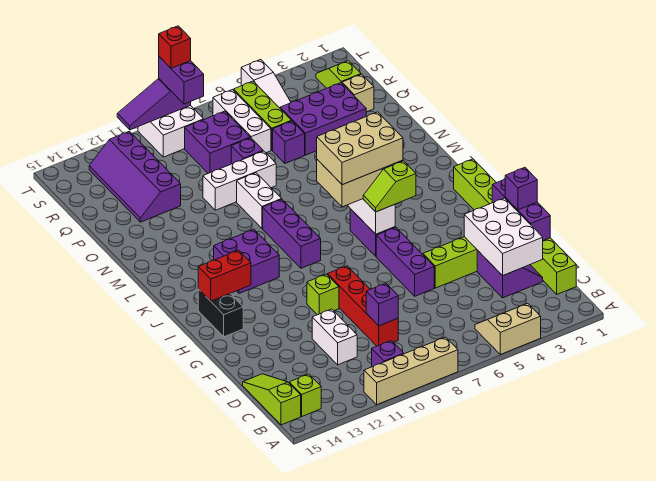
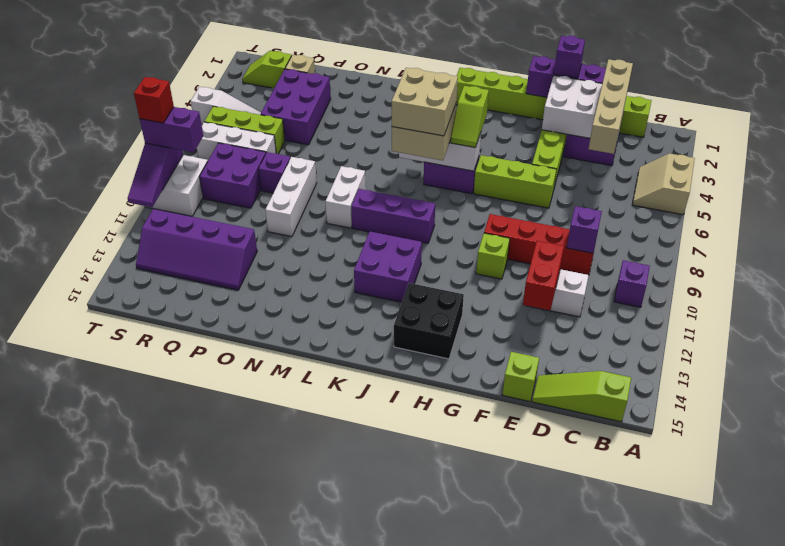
tan brick A8:A11 level 1 -> tan brick D2:D5 level 3
lime brick B14 level 1 -> lime brick E15 level 1
purple brick F6:H6 level 1 -> lime brick F6:H6 level 1
black brick H14:I14 level 1 -> black brick H13:I14 level 1
red brick I13:I14 level 2 -> red brick E11:E12 level 2
tan brick J5:K7 level 4 -> tan brick J6:K7 level 4
white brick M9:N9 level 1 -> white brick M8:M9 level 1
purple brick P6 level 1 -> none

